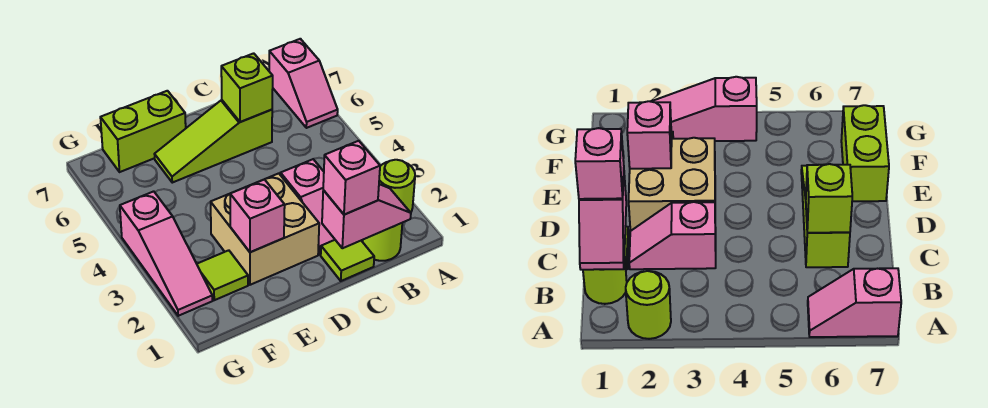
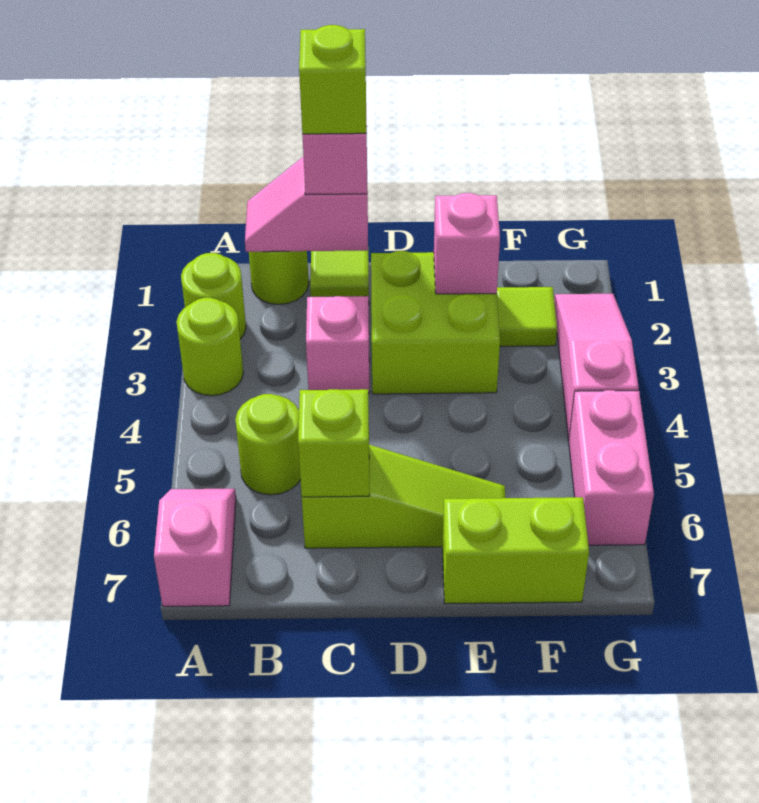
none -> lime round brick A3 level 1
none -> lime round brick B5 level 1
none -> lime brick C1 level 4
tan brick D2:E3 level 1 -> lime brick D2:E3 level 1
none -> pink brick G5:G6 level 1

